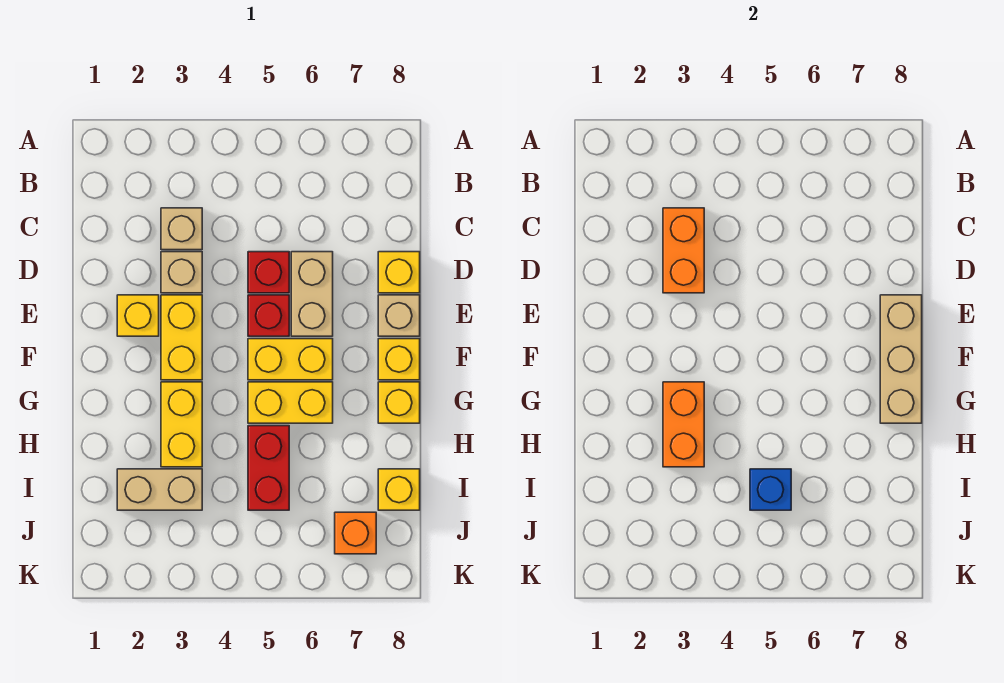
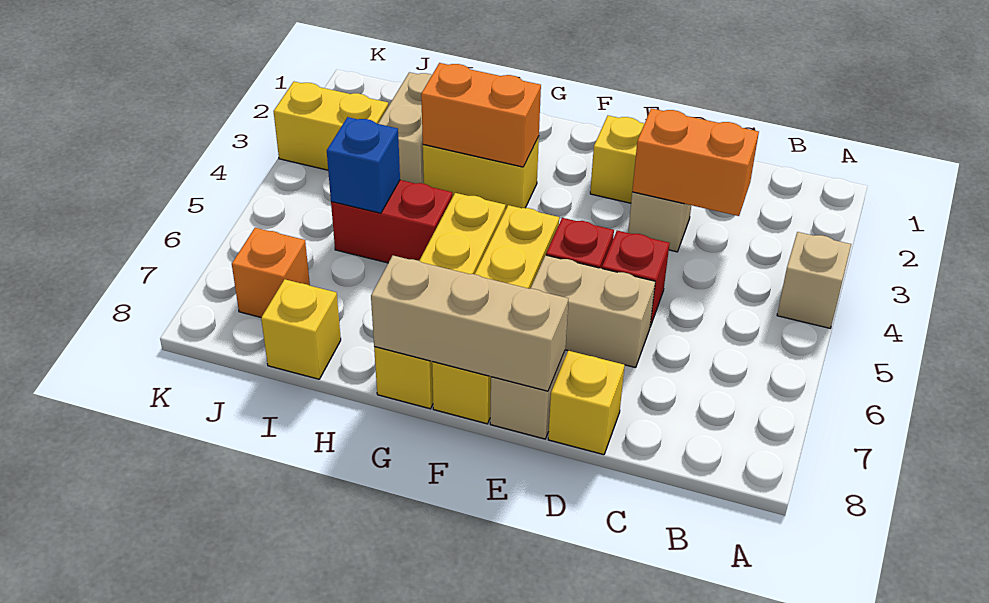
tan brick C3 level 1 -> tan brick A4 level 1
yellow brick E3:F3 level 1 -> yellow brick J3:K3 level 1

